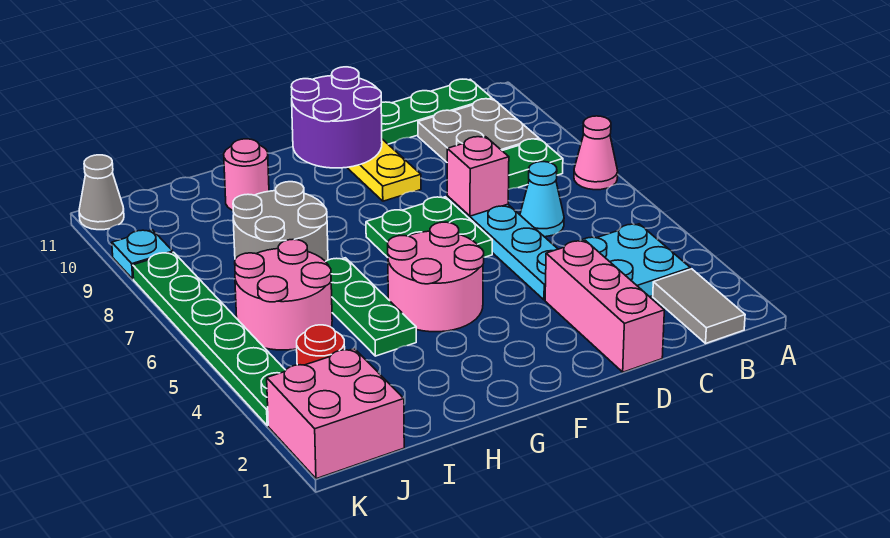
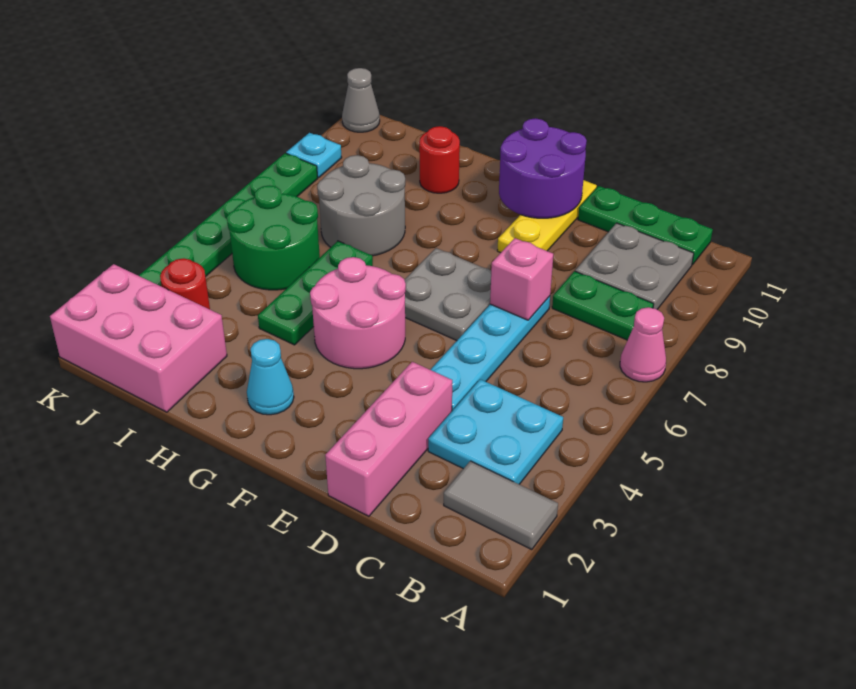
grey tile B1:B2 level 1 -> grey tile A2:B2 level 1
cyan cone C6 level 1 -> cyan cone G2 level 1
green plate E6:F7 level 1 -> grey plate E6:F7 level 1
pink round brick H10 level 1 -> red round brick H10 level 1
pink round brick I5:J6 level 1 -> green round brick I5:J6 level 1
pink brick J1:K2 level 1 -> pink brick I1:K2 level 1

